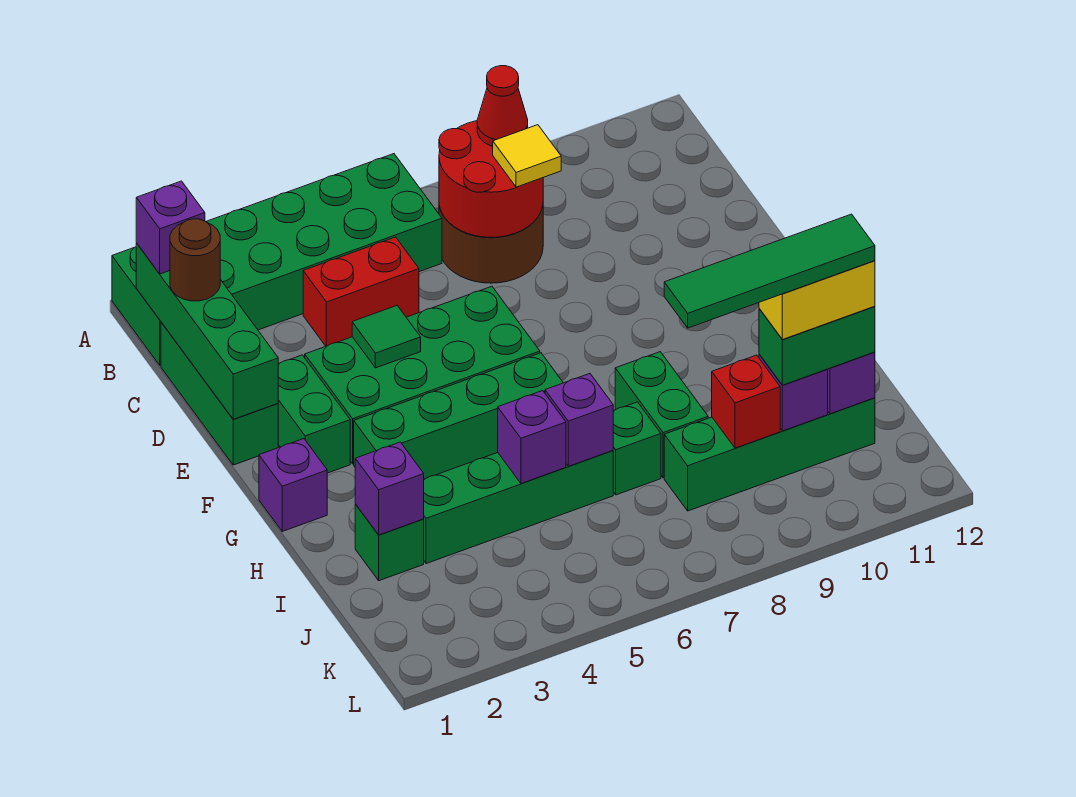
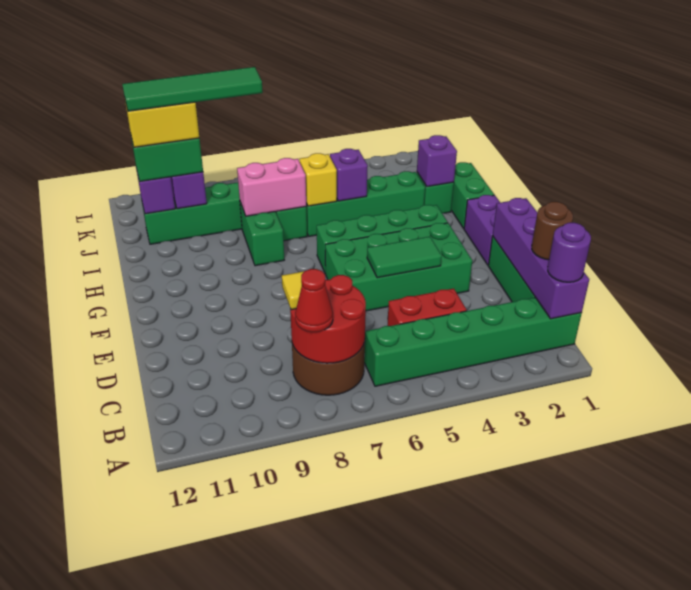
green brick A1:B6 level 1 -> green brick B1:B6 level 1
green brick B1:E1 level 2 -> purple brick B1:E1 level 2
purple brick B1 level 3 -> purple round brick B1 level 3
green brick E2:F2 level 1 -> green brick H1:I1 level 1
green tile E4 level 2 -> green tile E4:E5 level 2
purple brick G1 level 1 -> purple brick F1:G1 level 1
purple brick I6 level 2 -> yellow brick I6 level 2
none -> pink brick I7:I8 level 2
red brick J9 level 2 -> none

